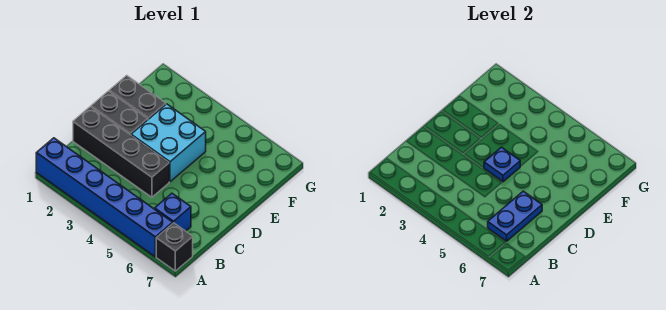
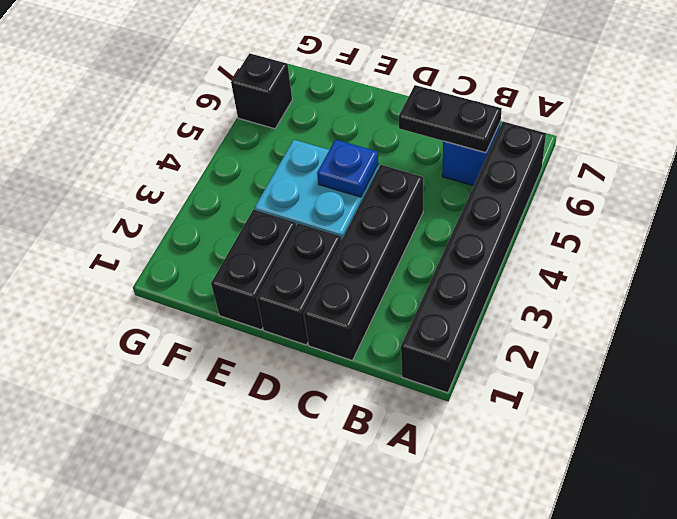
blue brick A1:A6 level 1 -> black brick A1:A6 level 1
black brick A7 level 1 -> black brick G6 level 1
blue plate B6:C6 level 2 -> black plate B6:C6 level 2

